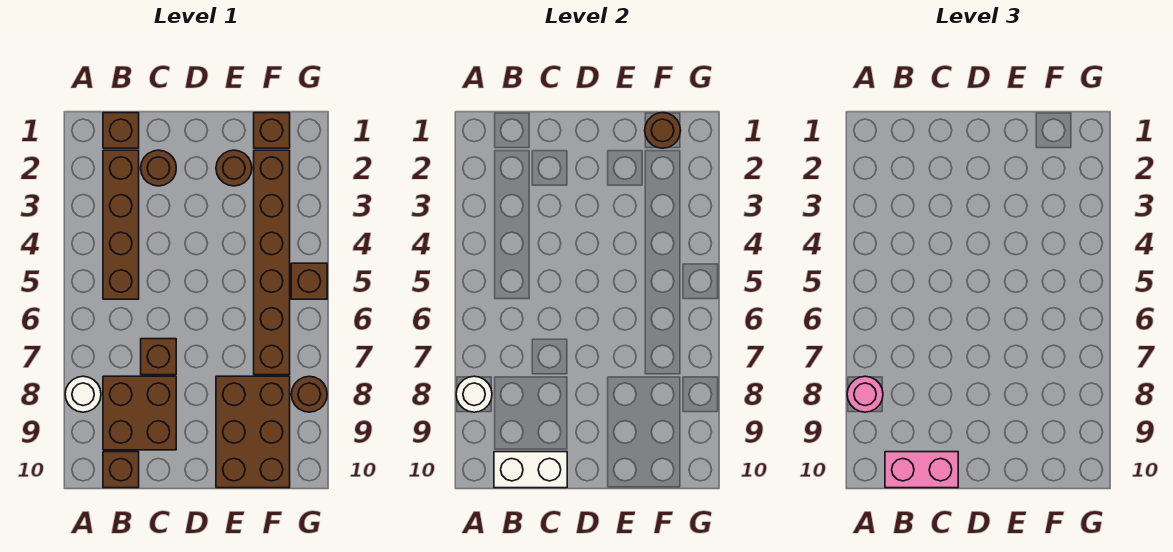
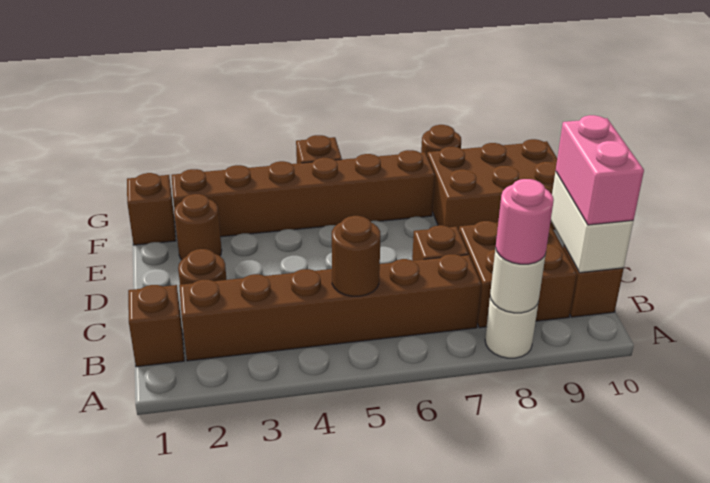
brown brick B2:B5 level 1 -> brown brick B2:B7 level 1
brown round brick F1 level 2 -> brown round brick B5 level 2

